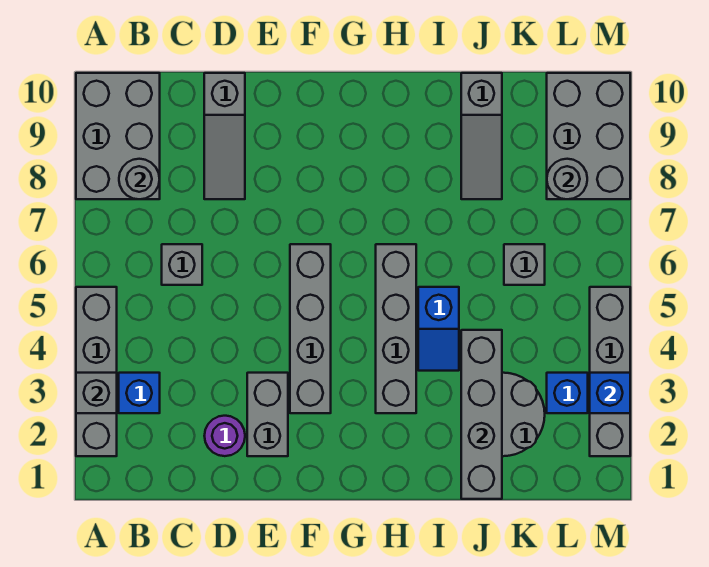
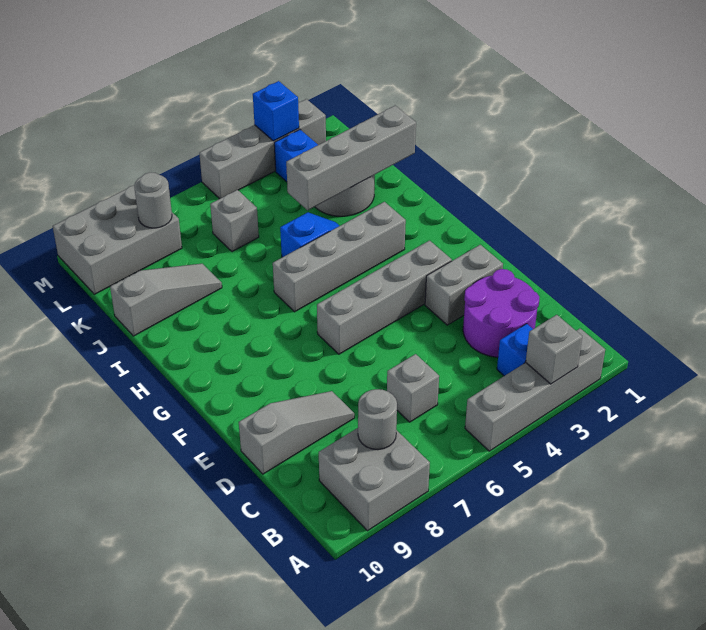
grey brick A8:B10 level 1 -> grey brick A8:B9 level 1
purple round brick D2 level 1 -> purple round brick C2:D3 level 1

